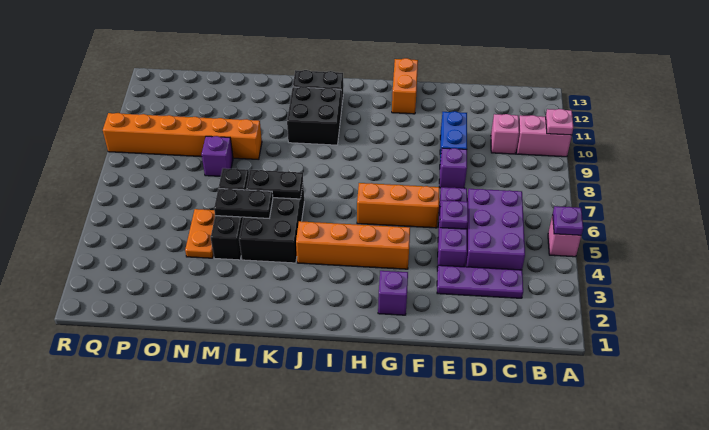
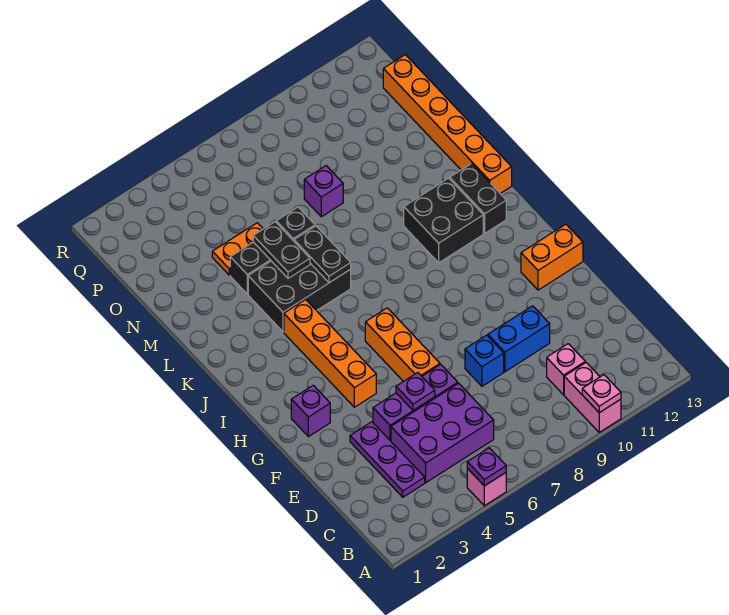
purple brick E8 level 1 -> blue brick E8 level 1
orange brick M9:R9 level 1 -> orange brick K13:P13 level 1

